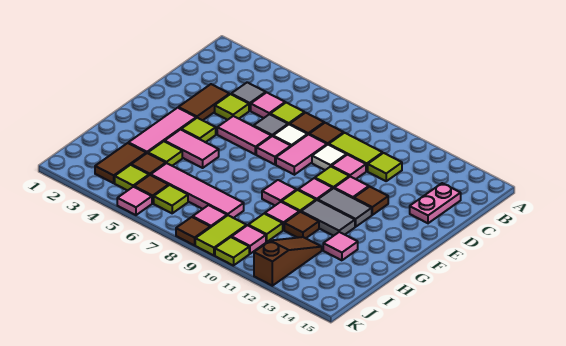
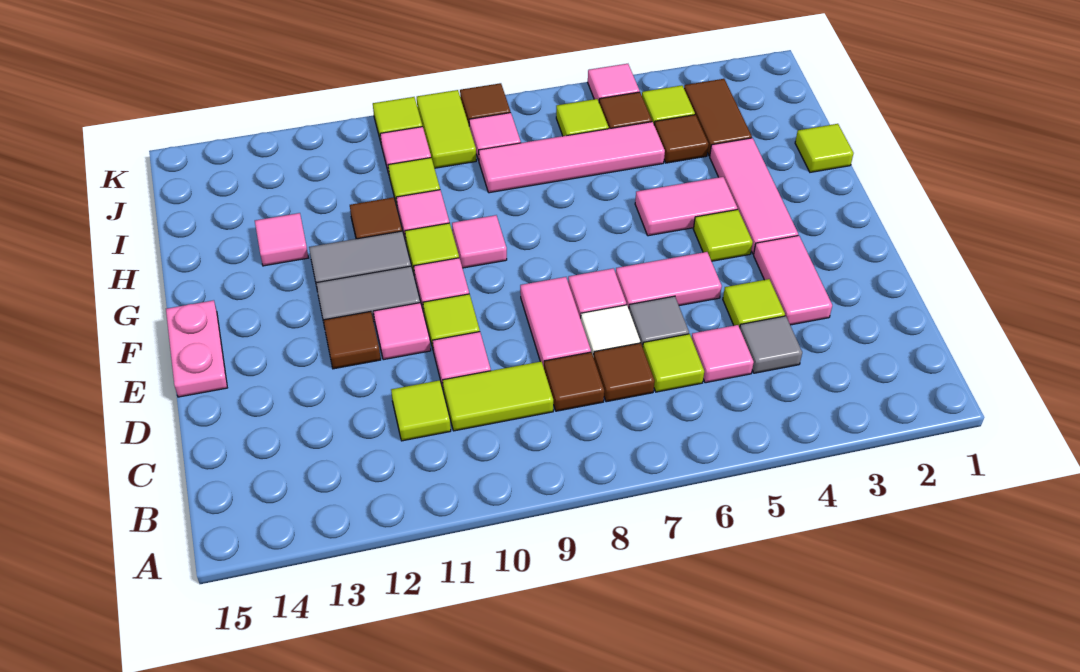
pink plate C14:D14 level 1 -> pink plate E15:F15 level 1
brown tile D3:E3 level 1 -> pink tile D3:E3 level 1
white tile D9 level 1 -> none
lime tile H4 level 1 -> lime tile H1 level 1
brown slope I12:K12 level 1 top K -> none

